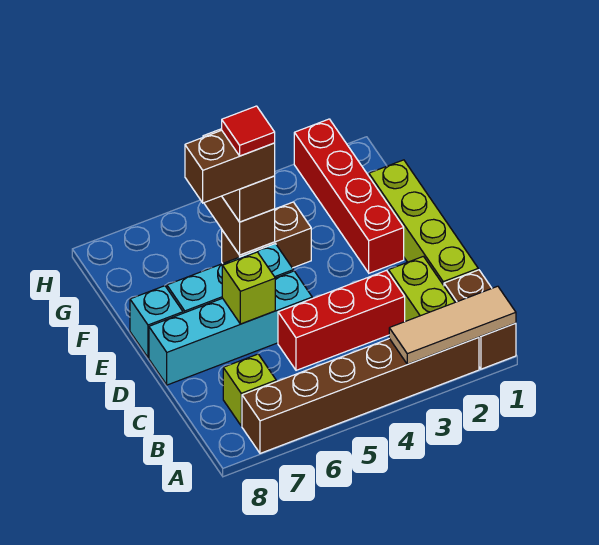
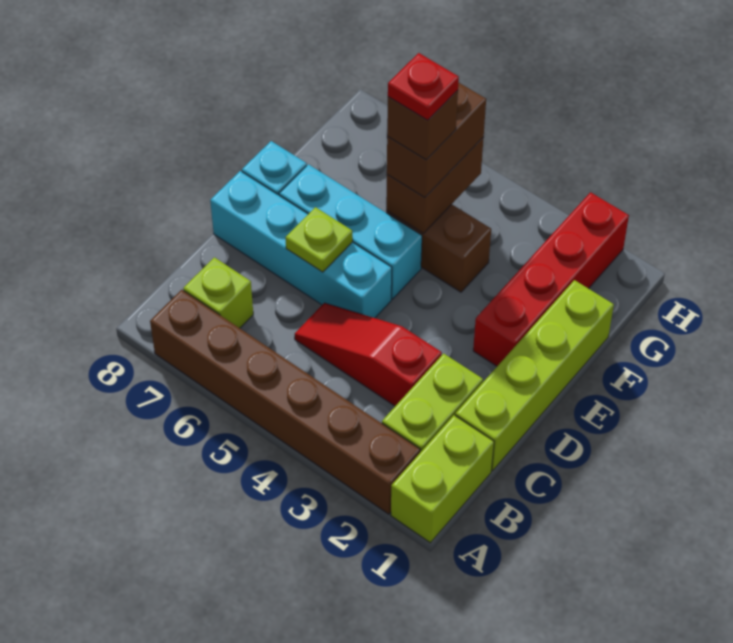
brown brick A1:B1 level 1 -> lime brick A1:B1 level 1
tan tile A1:A3 level 2 -> none
red brick C3:C5 level 1 -> red slope C3:C5 level 1 top 3
lime brick D6 level 2 -> lime plate D6 level 2
brown brick F5:F6 level 4 -> brown brick F5 level 4
red tile F5 level 5 -> red plate F5 level 5

